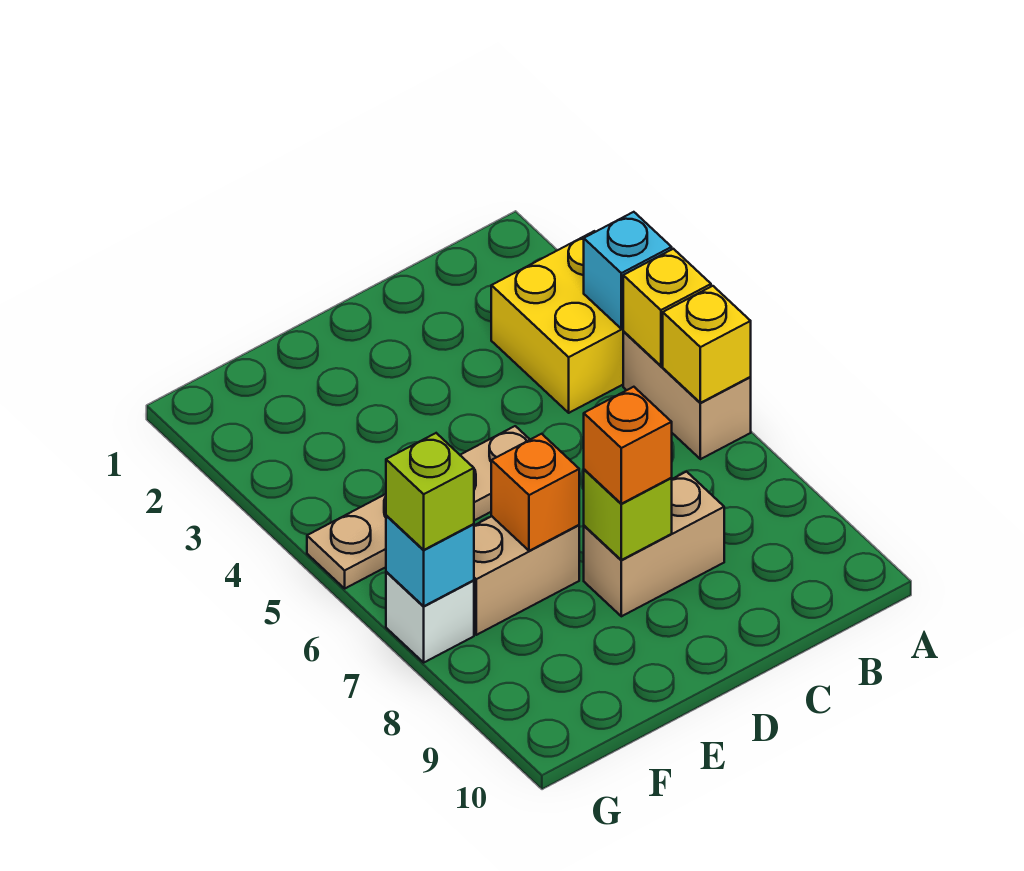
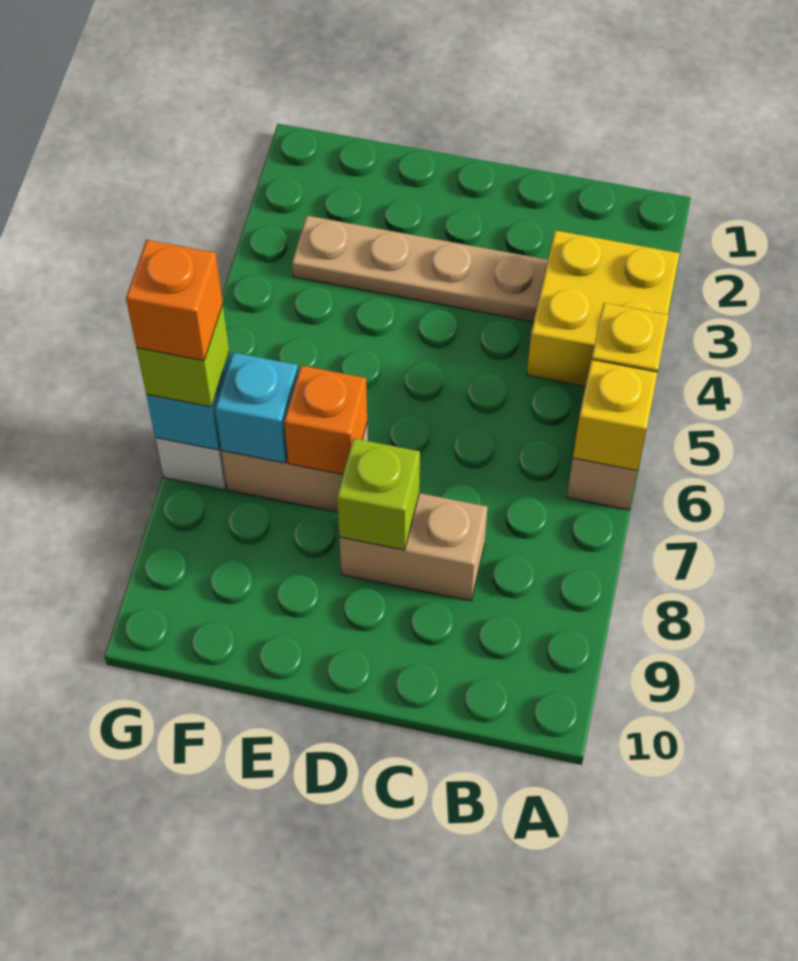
cyan brick A4 level 2 -> cyan brick F7 level 2
tan plate D5:G5 level 1 -> tan plate C3:F3 level 1
orange brick D8 level 3 -> orange brick G7 level 4

